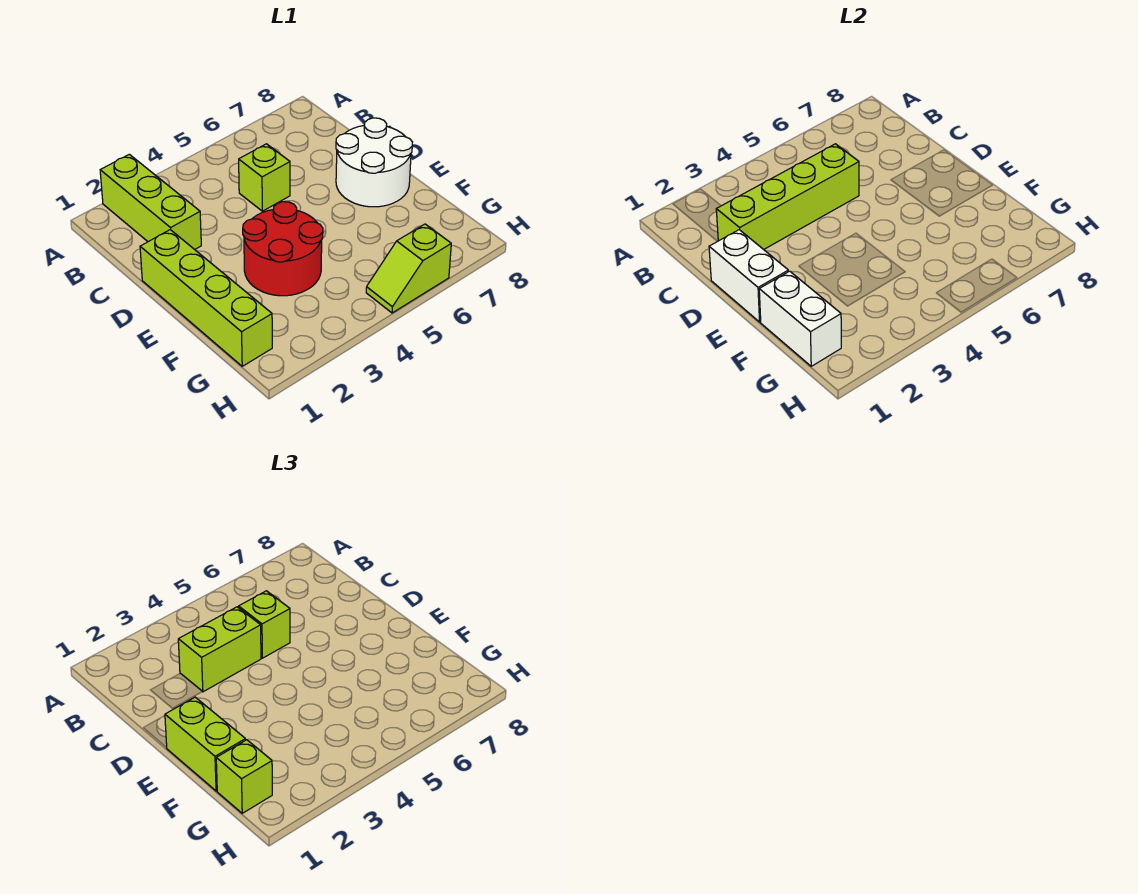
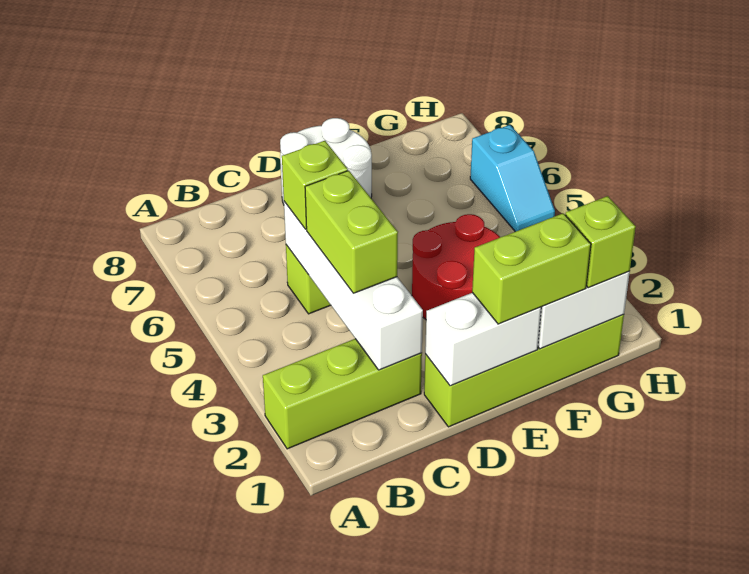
lime brick C2:C5 level 2 -> white brick C2:C5 level 2
lime slope H5:H6 level 1 top 6 -> cyan slope H5:H6 level 1 top 6

